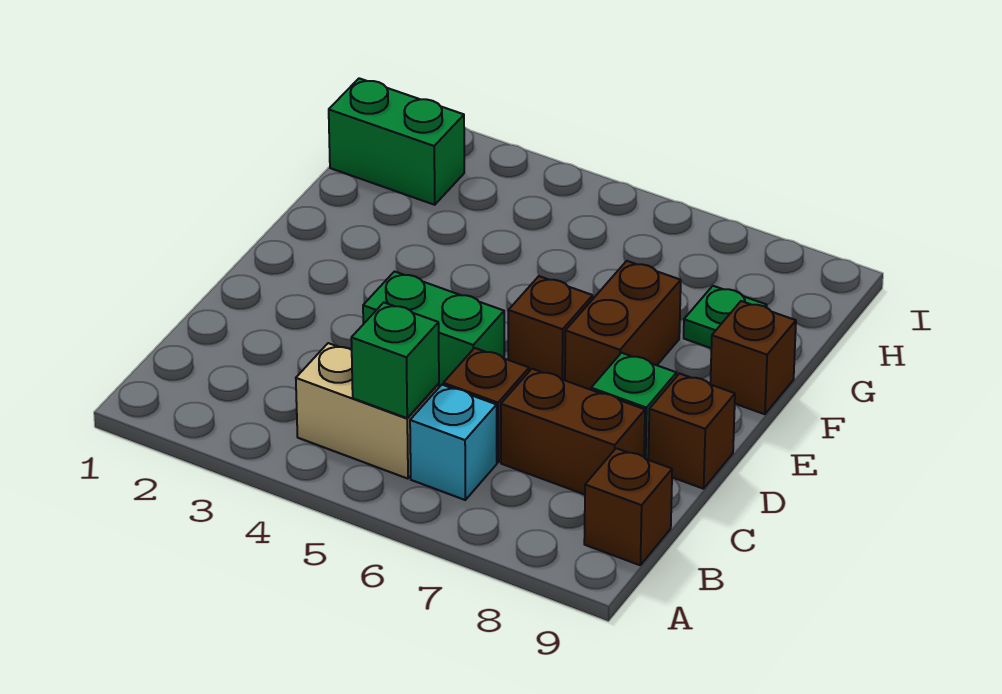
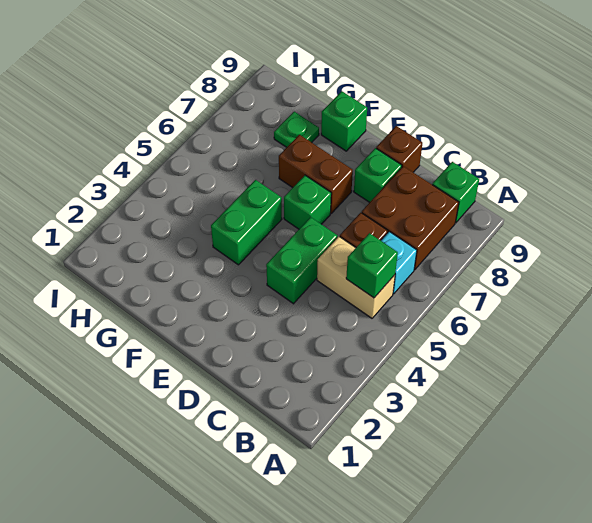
tan brick B4:B5 level 1 -> tan brick B5:C5 level 1
brown brick B9 level 1 -> green brick B9 level 1
brown brick C7:C8 level 1 -> brown brick B7:C8 level 1
brown brick E6 level 1 -> green brick E6 level 1
brown brick F9 level 1 -> green brick F9 level 1
green brick H1:H2 level 1 -> green brick F4:F5 level 1

